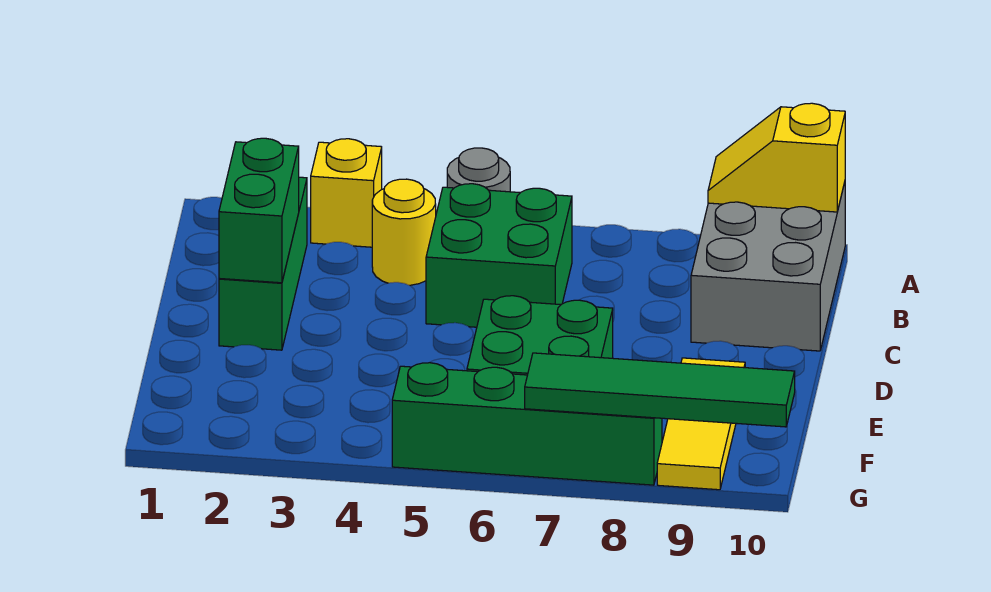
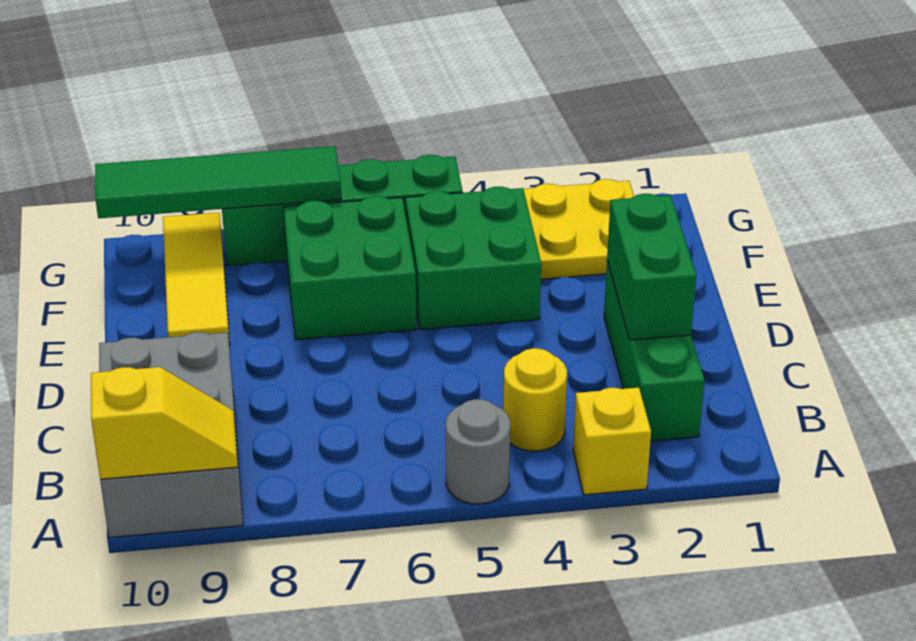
green brick B5:C6 level 1 -> green brick E4:F5 level 1
none -> yellow plate F2:G3 level 1

